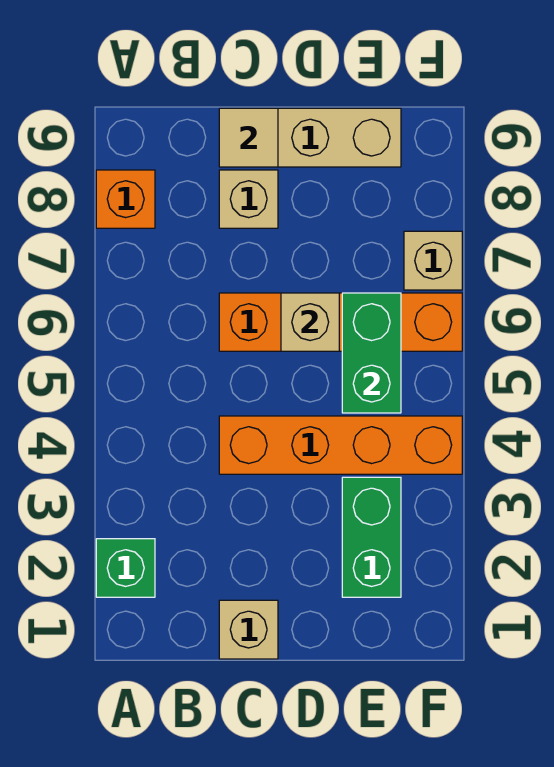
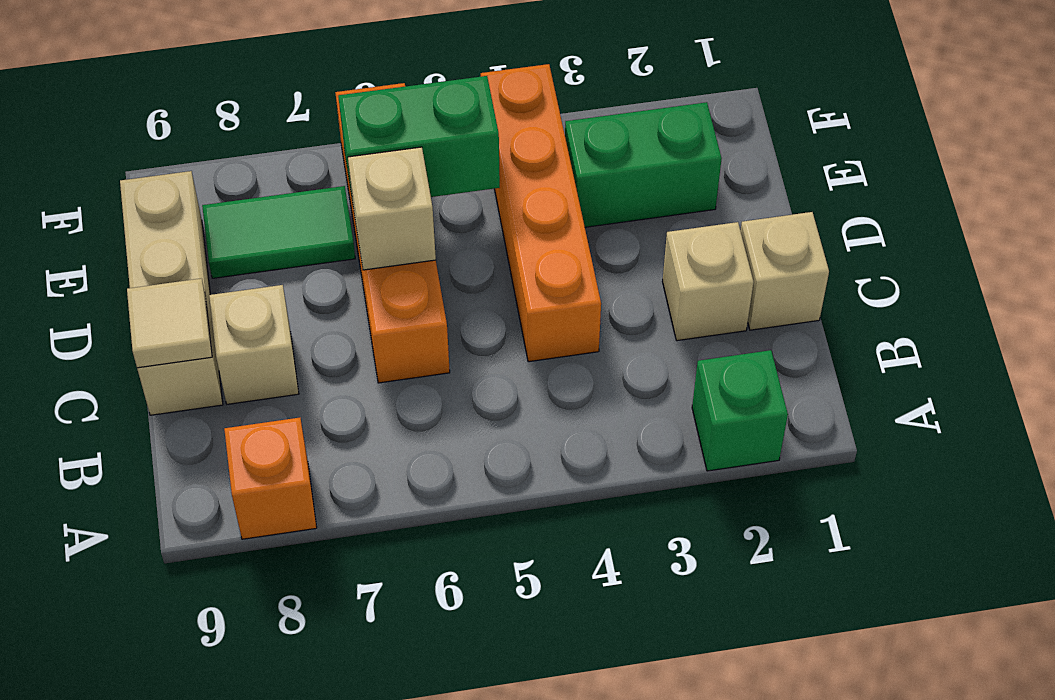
none -> green tile E7:E8 level 1
tan brick F7 level 1 -> tan brick C2 level 1

